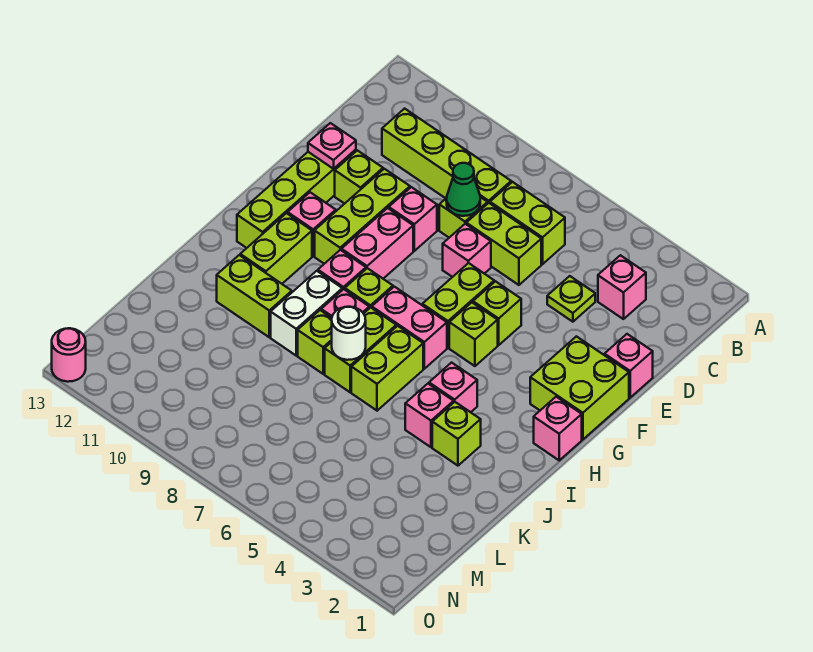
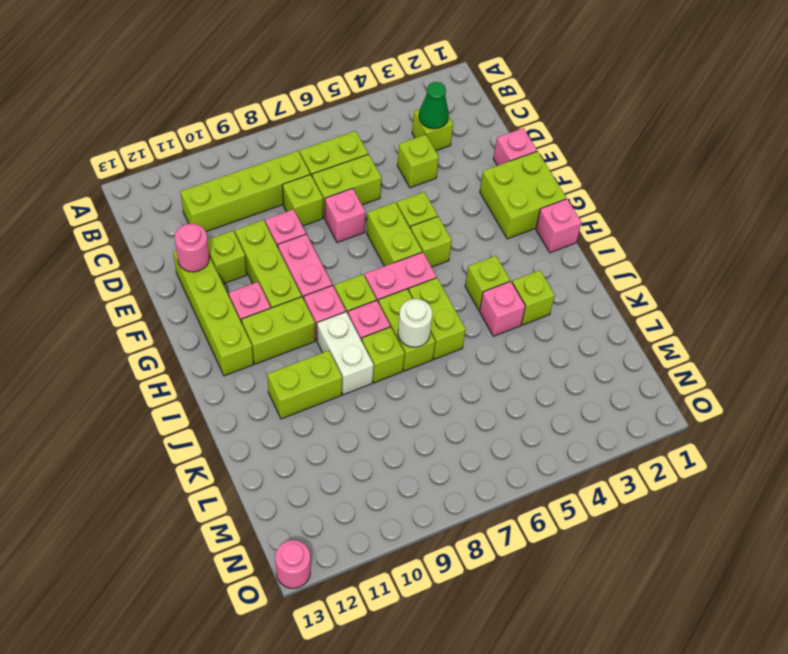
pink brick C3 level 1 -> lime brick C3 level 1
lime plate D4 level 1 -> lime brick D4 level 1
green cone D8 level 2 -> green cone C3 level 2
pink plate E12 level 2 -> pink round brick E12 level 2
lime brick H11:I11 level 1 -> lime brick H10:H11 level 1
pink brick I4 level 1 -> lime brick I4 level 1

